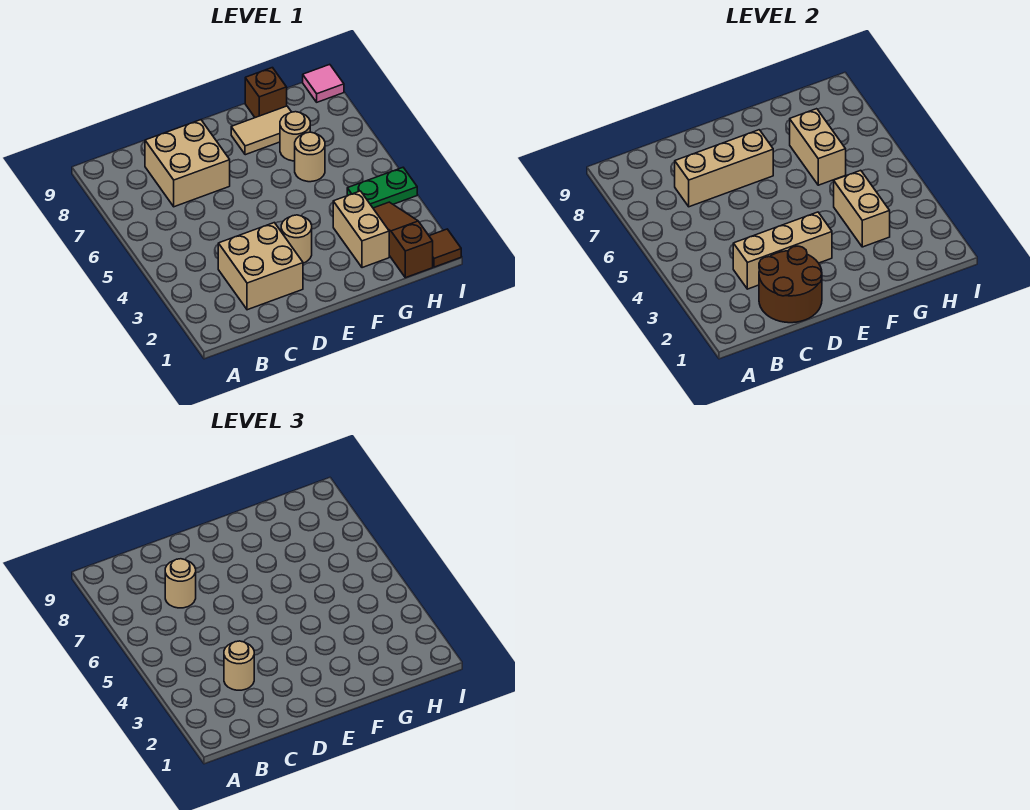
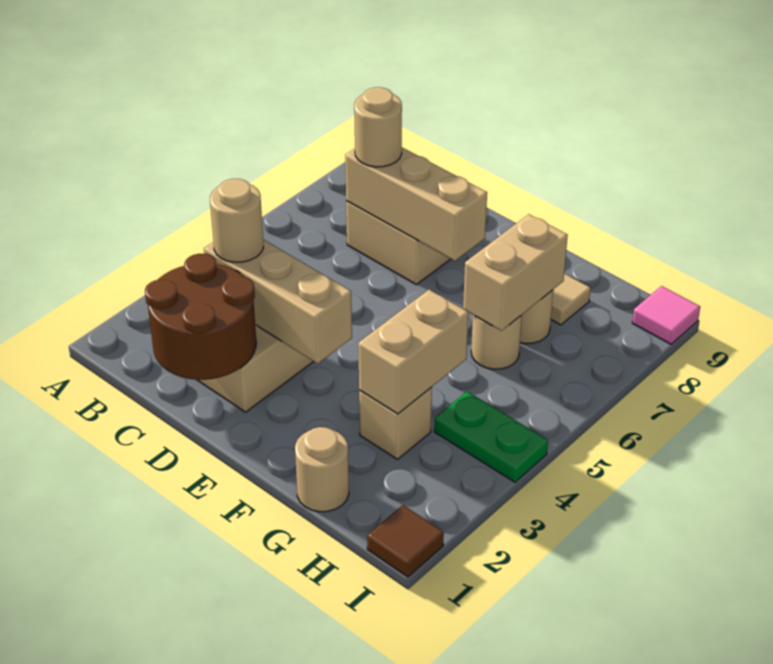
tan round brick E3 level 1 -> tan round brick G1 level 1
tan brick G2:G3 level 1 -> tan brick G3 level 1
brown brick G9 level 1 -> none
brown slope H1:H3 level 1 top 1 -> none

